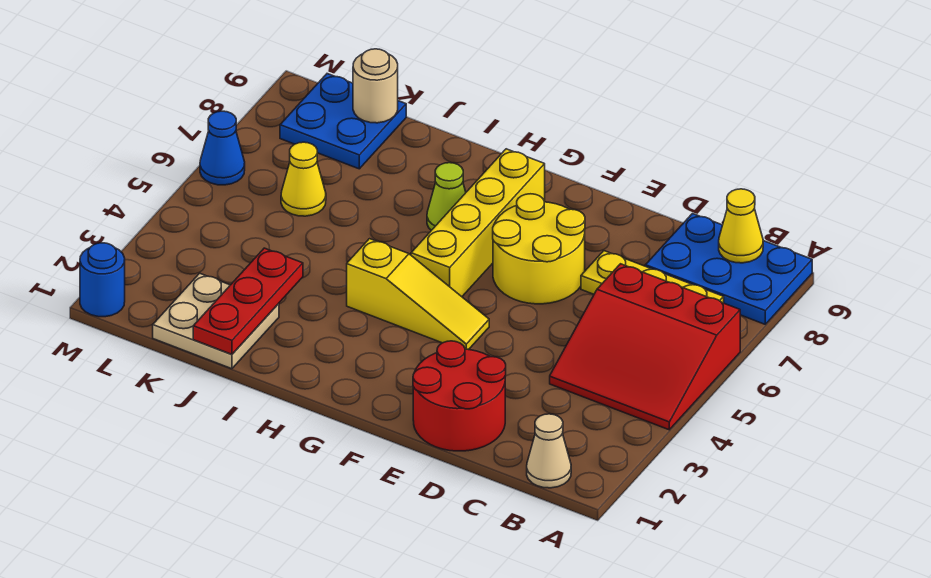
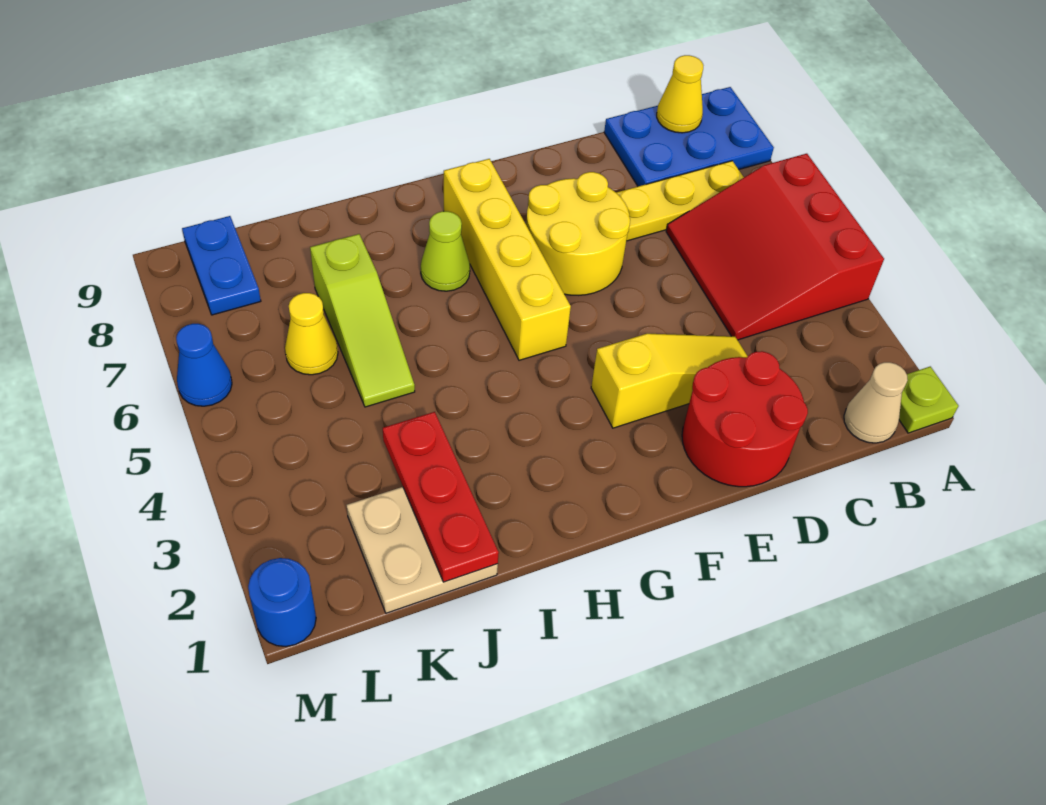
none -> lime plate A1 level 1
red slope A4:C6 level 1 top 6 -> red slope A4:C6 level 1 top A
yellow slope F4:H4 level 1 top H -> yellow slope D3:F3 level 1 top F
none -> lime slope J5:J7 level 1 top 7
blue plate K8:L9 level 1 -> blue plate L8:L9 level 1
tan round brick K9 level 2 -> none

